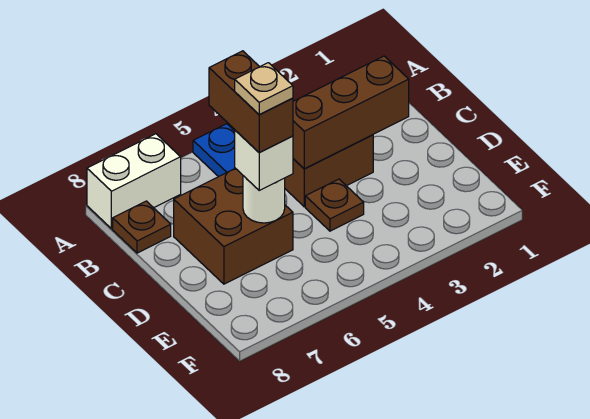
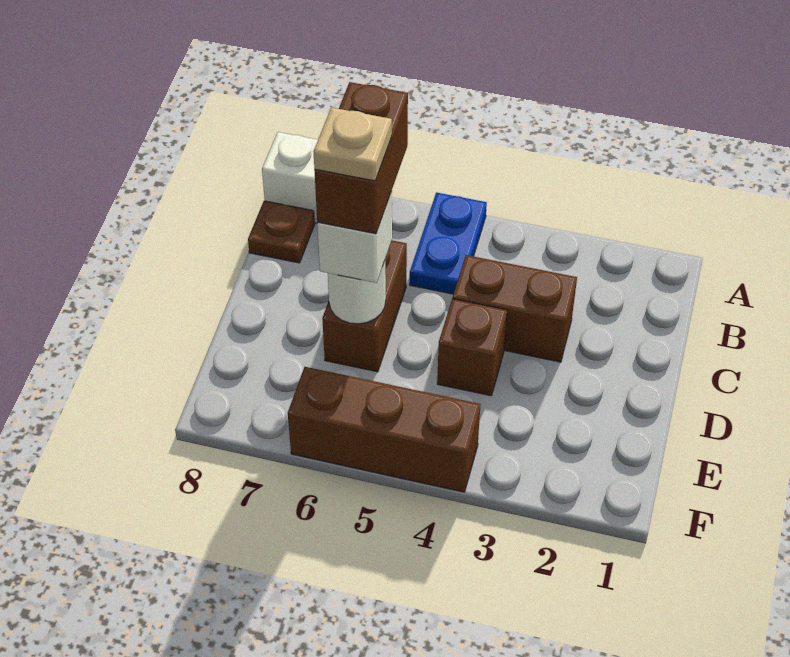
brown brick C2:C4 level 2 -> brown brick F4:F6 level 1
brown brick C6:D7 level 1 -> brown brick C6:D6 level 1
brown plate D4 level 1 -> brown brick D4 level 1

